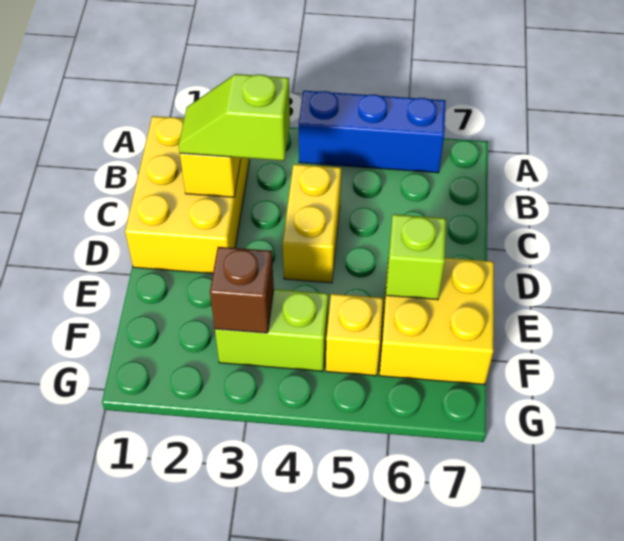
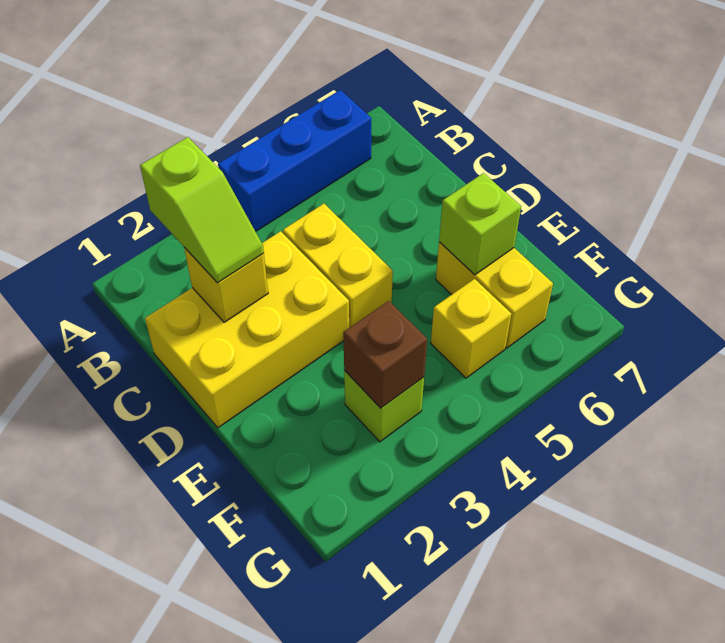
yellow brick B1:D2 level 1 -> yellow brick C1:D3 level 1
lime slope C2:C3 level 3 top 3 -> lime slope B2:C2 level 3 top B
yellow brick E6:F7 level 1 -> yellow brick E6:F6 level 1
lime brick F3:F4 level 1 -> lime brick F3 level 1

